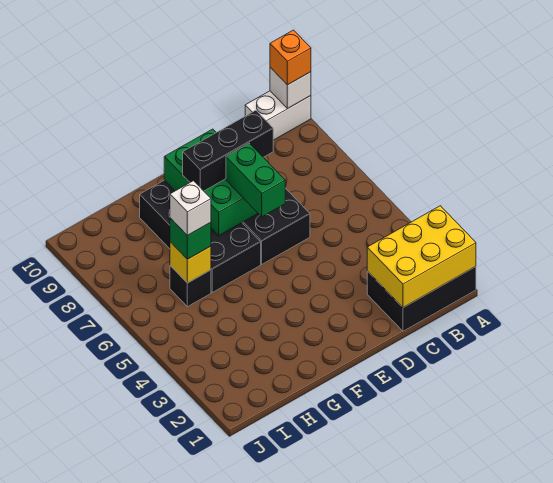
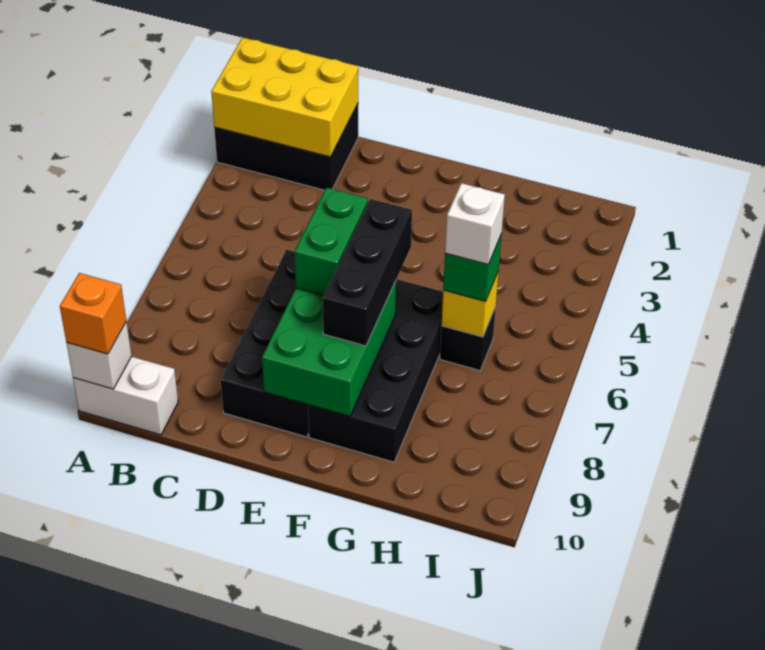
black brick D8:F8 level 3 -> black brick F6:F8 level 3

